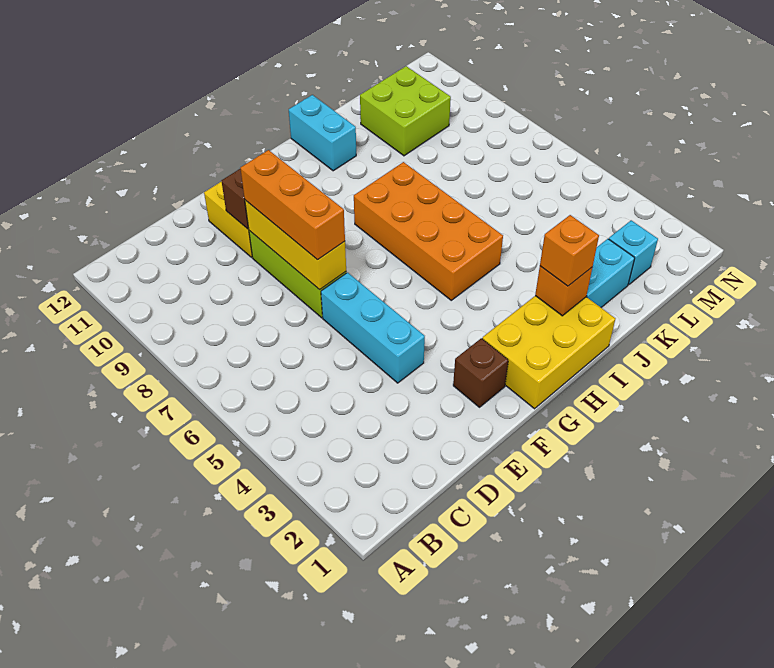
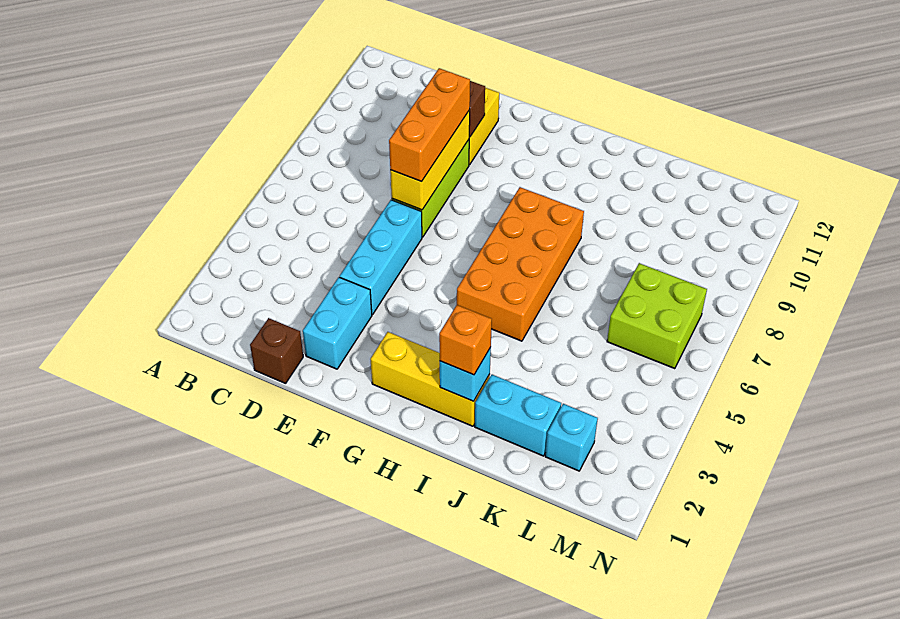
brown brick F2 level 1 -> brown brick D1 level 1
yellow brick G1:I2 level 1 -> yellow brick G2:I2 level 1
orange brick I2 level 2 -> cyan brick I2 level 2
cyan brick I11:I12 level 1 -> cyan brick E2:E3 level 1
lime brick K10:L11 level 1 -> lime brick L6:M7 level 1

